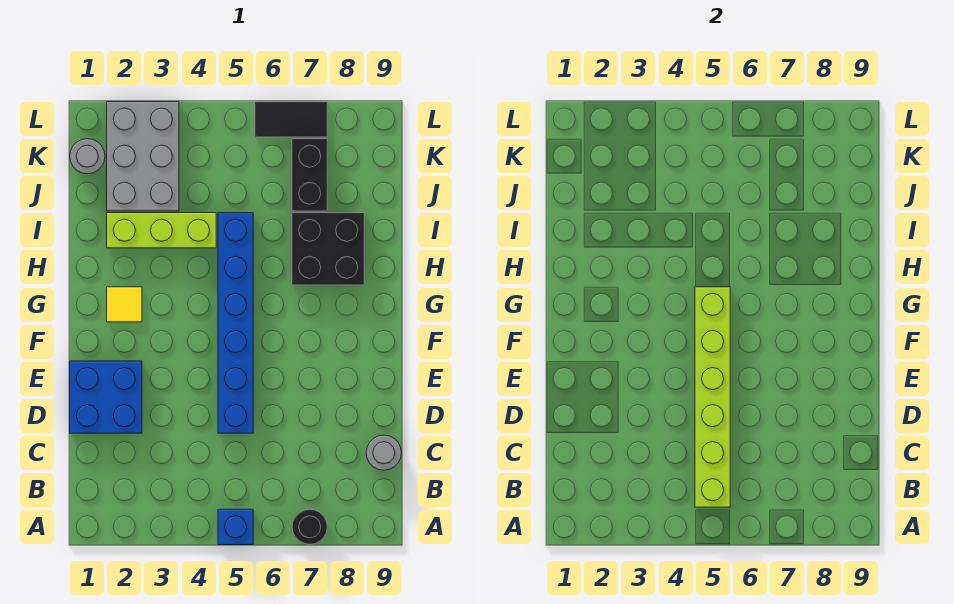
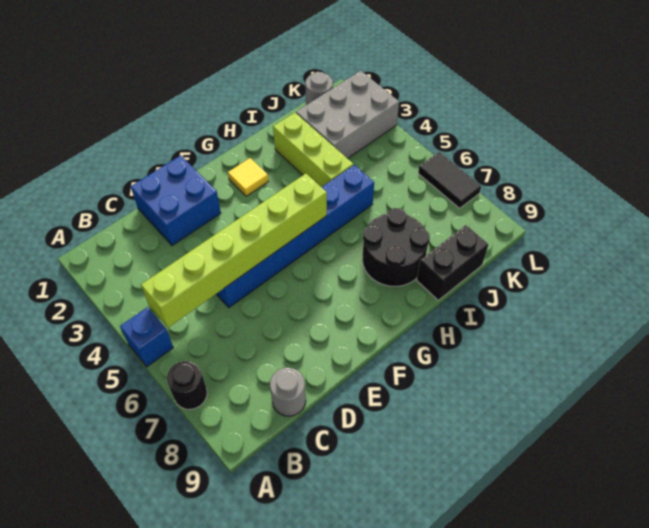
black brick H7:I8 level 1 -> black round brick H7:I8 level 1
black brick J7:K7 level 1 -> black brick I9:J9 level 1

